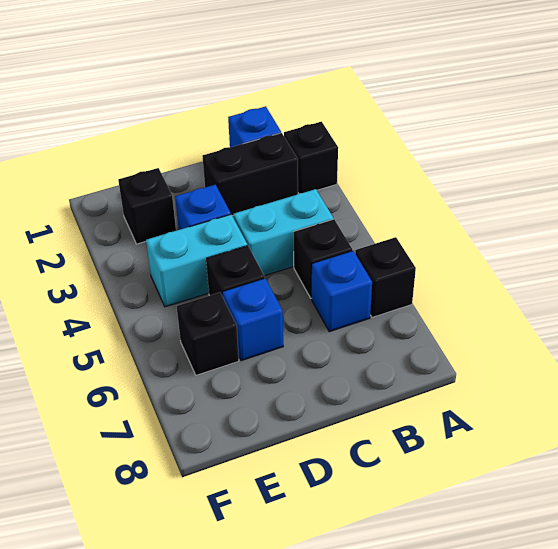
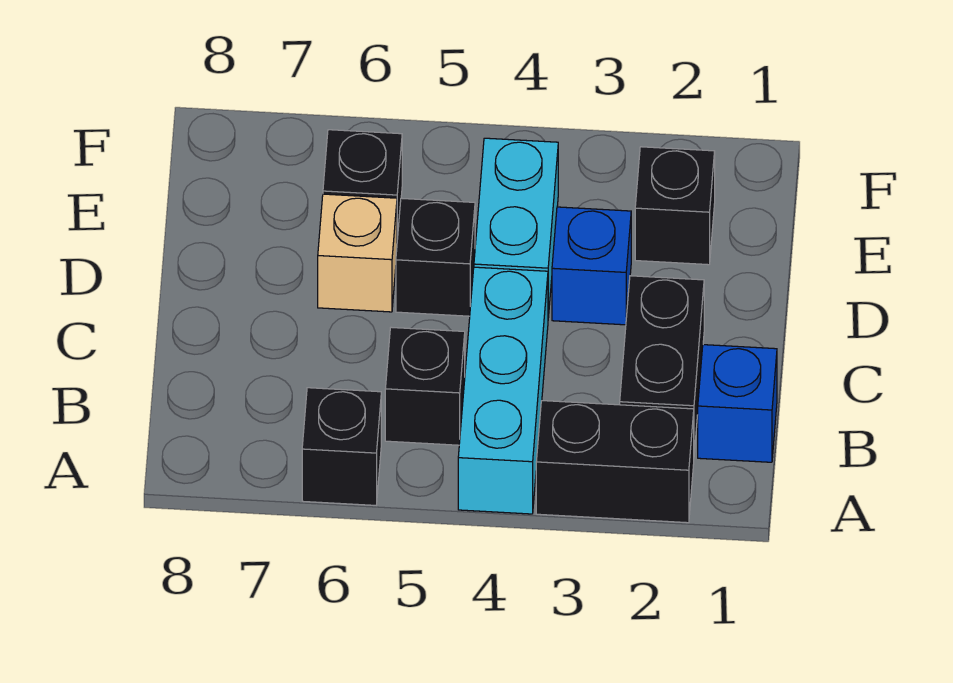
black brick A2 level 1 -> black brick A2:A3 level 1
cyan brick B4:C4 level 1 -> cyan brick A4:C4 level 1
blue brick B6 level 1 -> none
blue brick D6 level 1 -> tan brick D6 level 1

